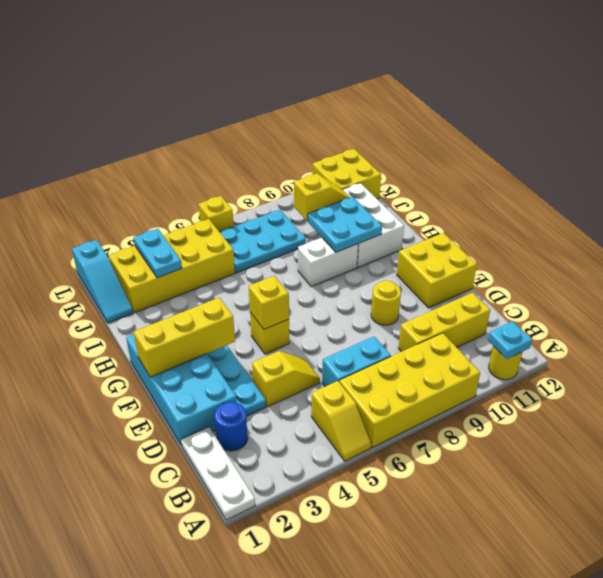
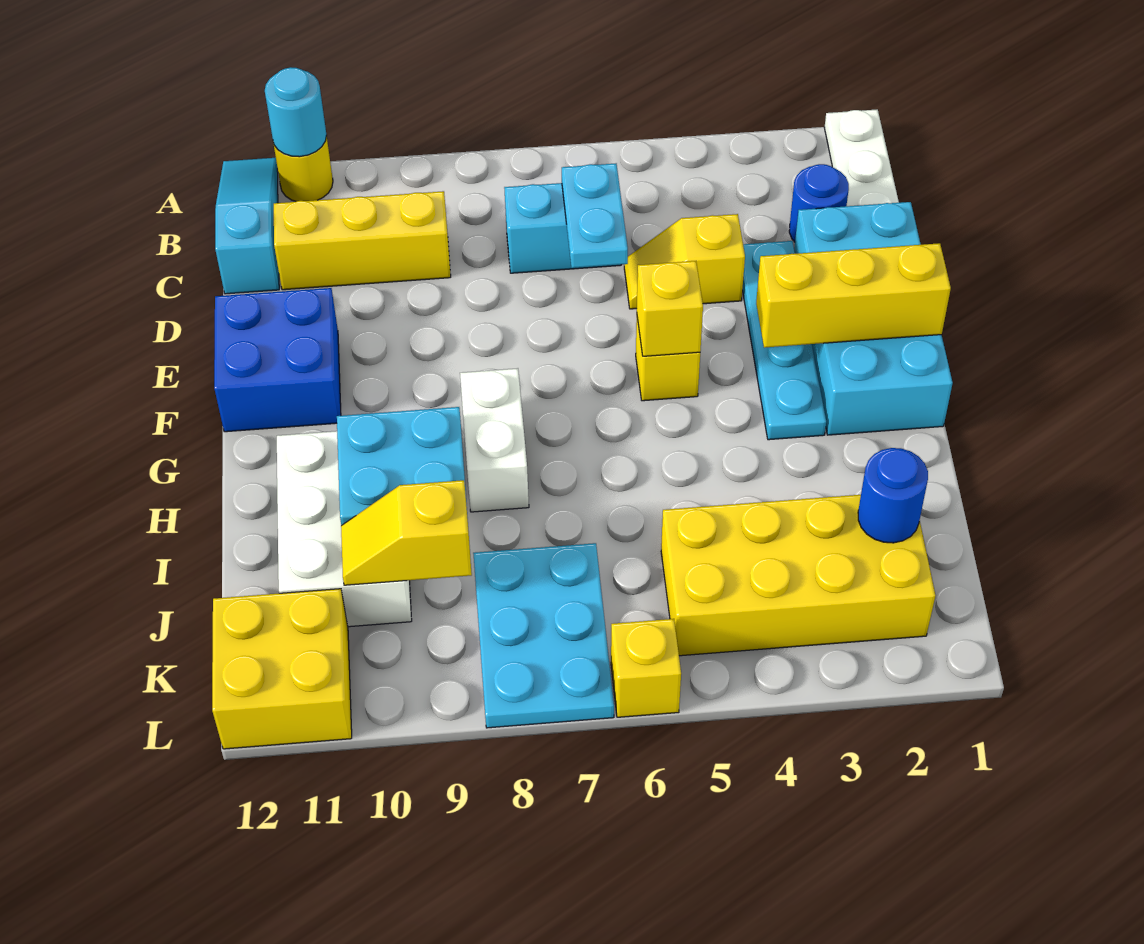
yellow slope A5:B5 level 1 top B -> none
yellow brick A6:B9 level 1 -> none
cyan plate A11 level 2 -> cyan round brick A11 level 2
yellow round brick E9 level 1 -> none
yellow brick E11:F12 level 1 -> blue brick E11:F12 level 1
white brick H8:H9 level 1 -> white brick G8:H8 level 1
cyan slope J1:L1 level 1 top L -> cyan slope A12:C12 level 1 top C
none -> blue round brick J2 level 2
cyan plate J3:K3 level 2 -> cyan plate C6:D6 level 2
cyan plate J6:K8 level 1 -> cyan plate J7:L8 level 1

